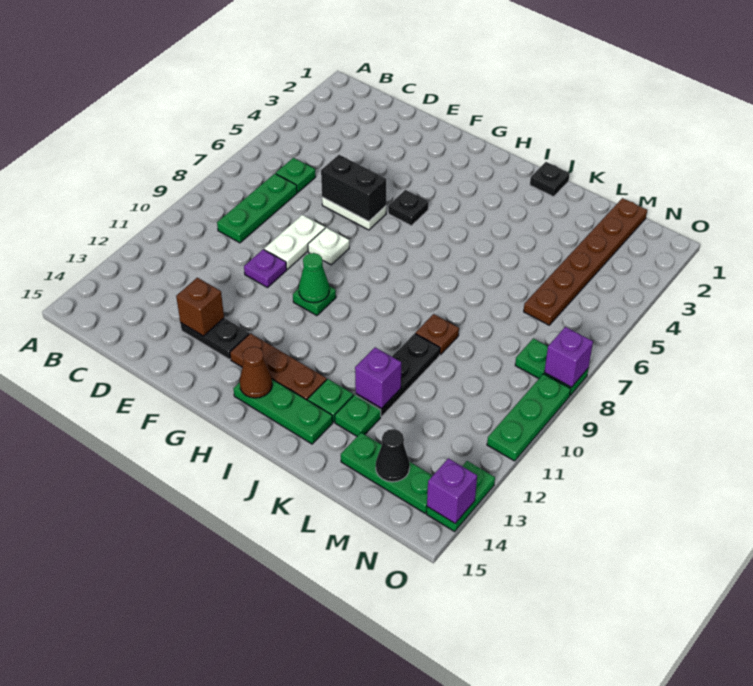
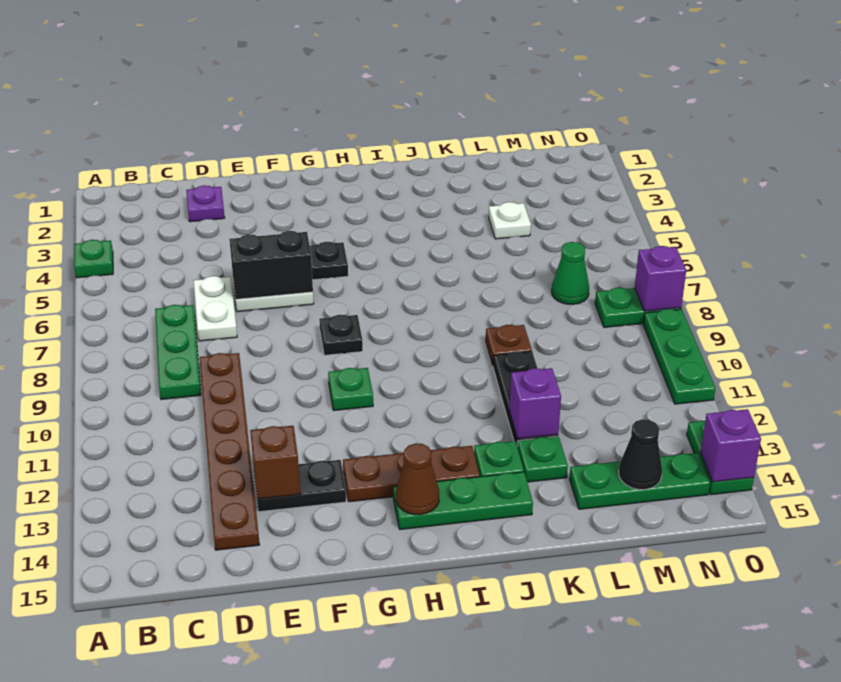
green plate C6 level 1 -> green plate A4 level 1
white plate E8:E9 level 1 -> white plate D6:D7 level 1
purple plate E10 level 1 -> purple plate D2 level 1
white plate F8 level 1 -> white plate L4 level 1
green cone G10 level 2 -> green cone M7 level 1
black plate J1 level 1 -> black plate G8 level 1
brown plate M1:M6 level 1 -> brown plate D9:D14 level 1

